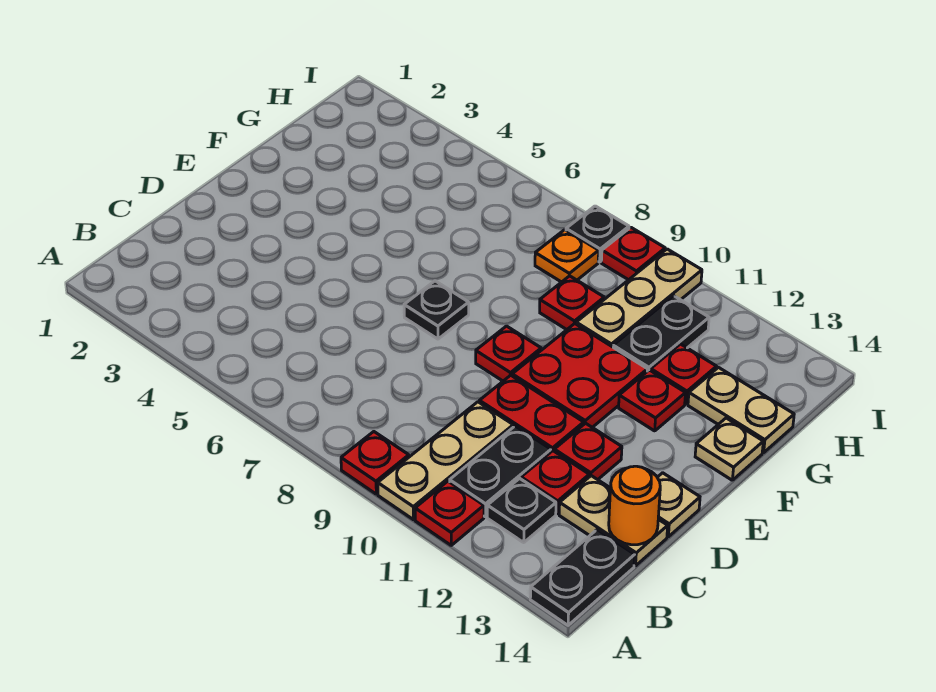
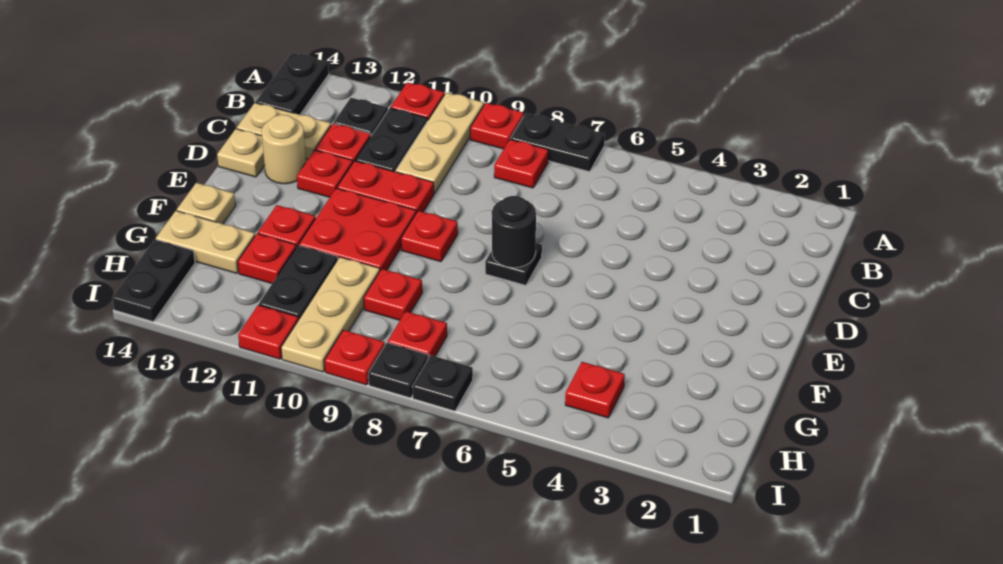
none -> black plate A7:A8 level 1
none -> red plate B8 level 1
orange round brick C14 level 2 -> none
none -> tan round brick D13 level 1
none -> black round brick E7 level 2
none -> red plate H4 level 1
orange plate H8 level 1 -> red plate H8 level 1
none -> black plate H14:I14 level 1
none -> black plate I7 level 1
none -> red plate I11 level 1

